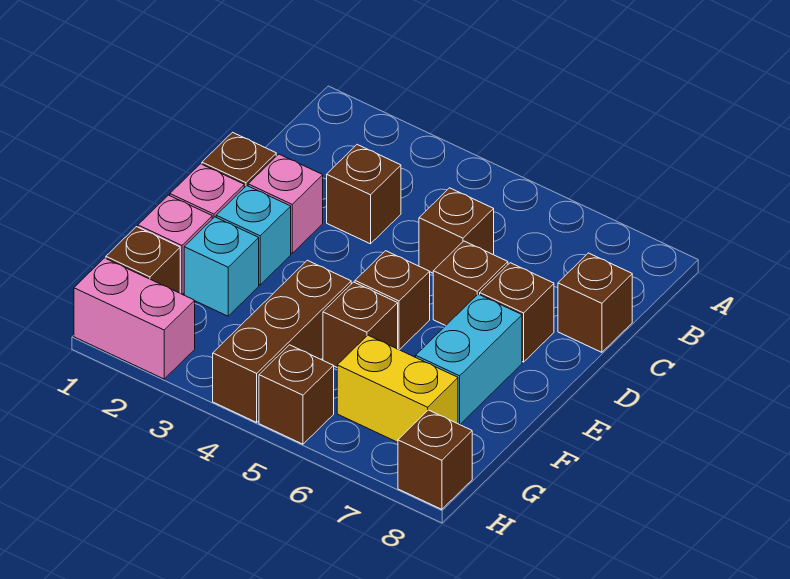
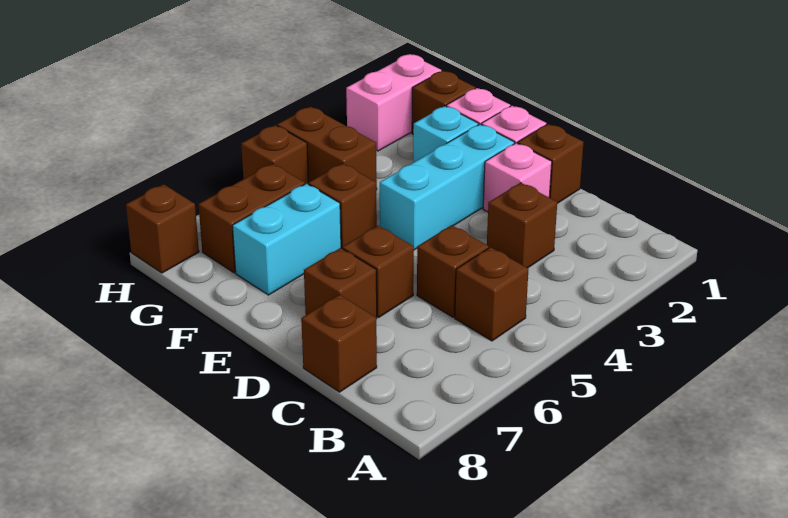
cyan brick E2 level 1 -> cyan brick E2:E4 level 1
brown brick E5 level 1 -> brown brick B5 level 1
cyan brick E7:F7 level 1 -> cyan brick F6:F7 level 1
brown brick F4:H4 level 1 -> brown brick G4:H4 level 1
yellow brick G6:G7 level 1 -> brown brick G6:G7 level 1

